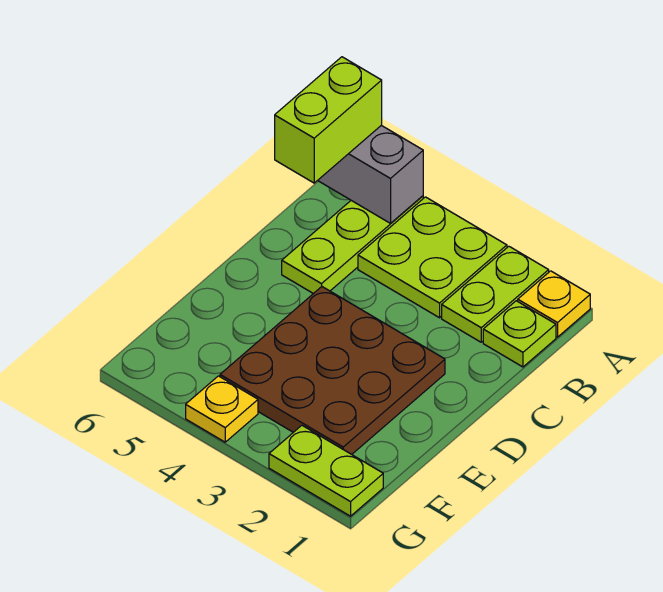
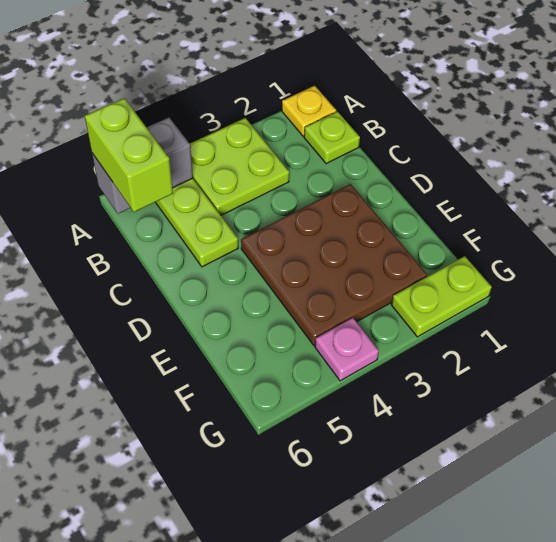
lime plate A2:B2 level 1 -> none
yellow plate G4 level 1 -> pink plate G4 level 1

